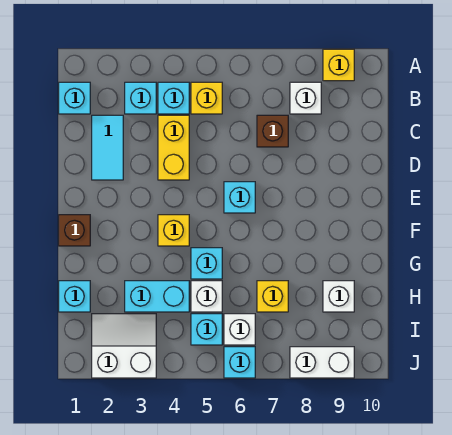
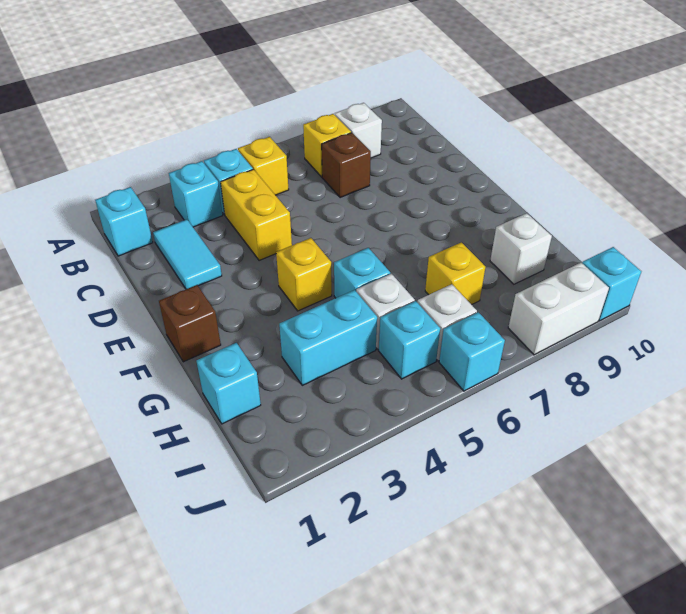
yellow brick A9 level 1 -> yellow brick B7 level 1
cyan brick E6 level 1 -> cyan brick J10 level 1
white slope I2:J3 level 1 top J -> none

